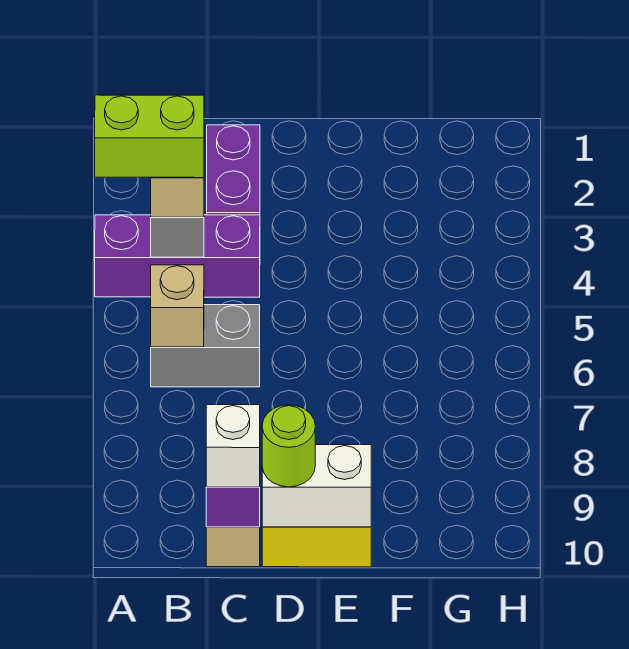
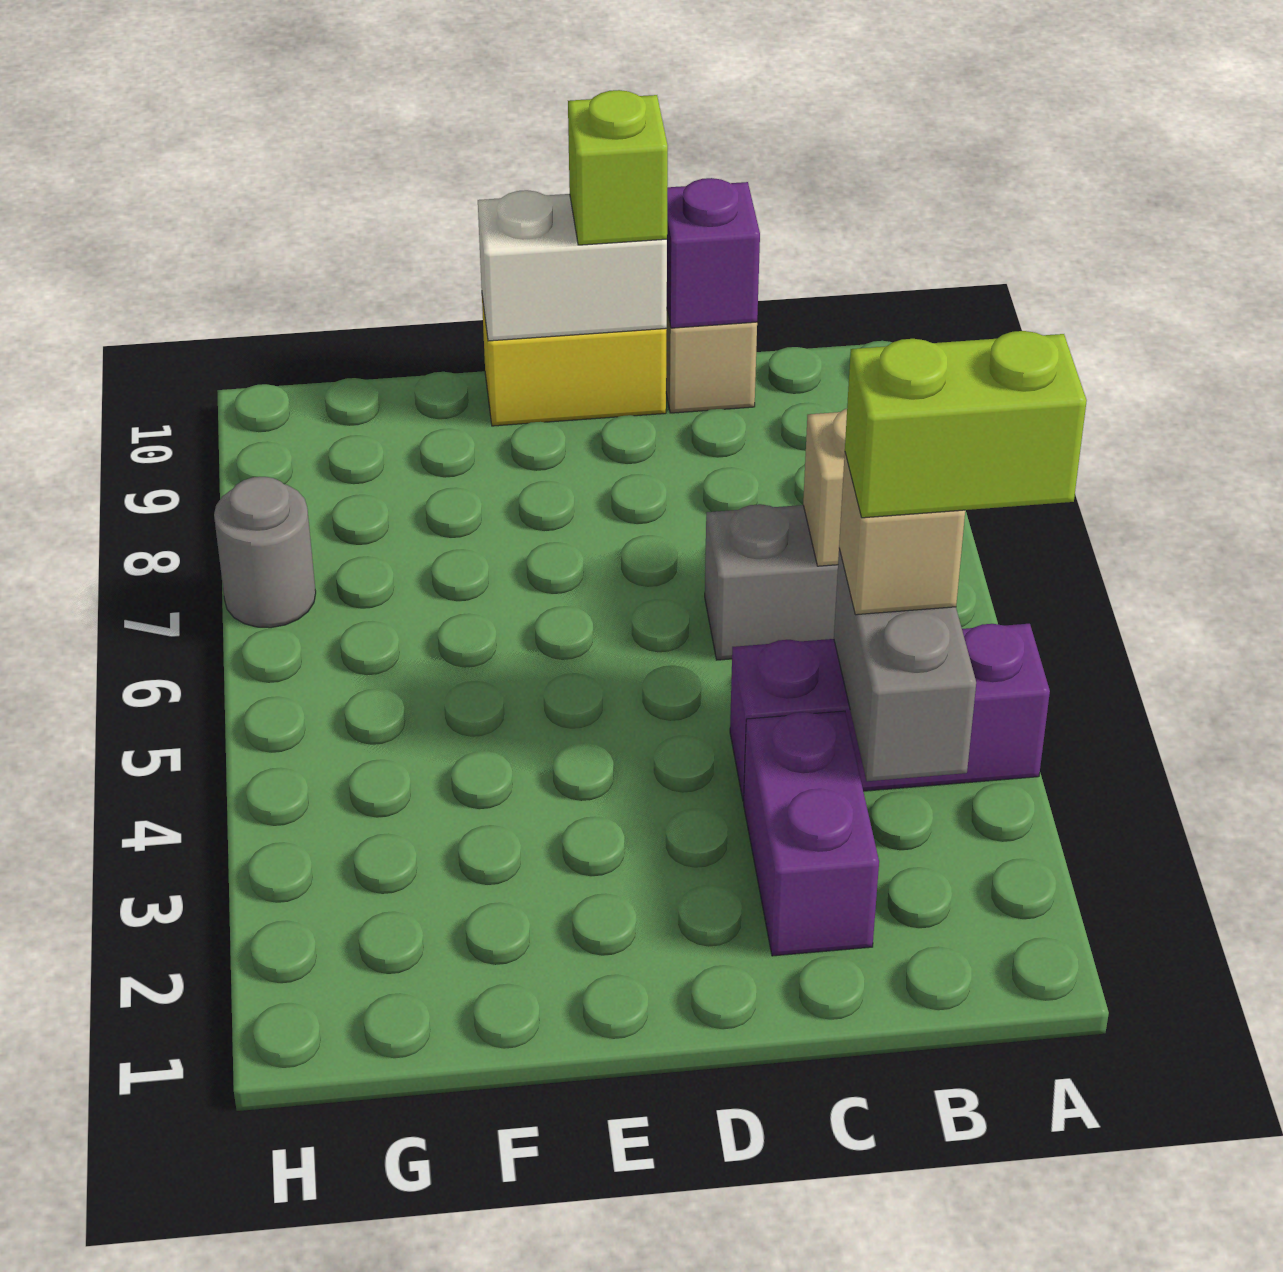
white brick C10 level 3 -> none
lime round brick D10 level 3 -> lime brick D10 level 3
none -> grey round brick H7 level 1

